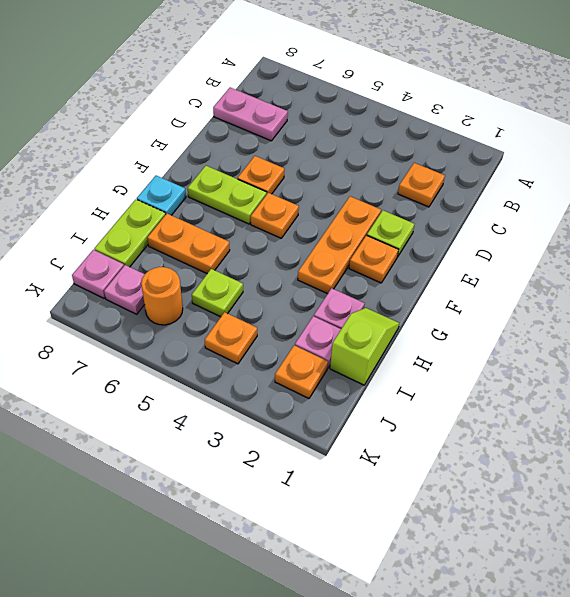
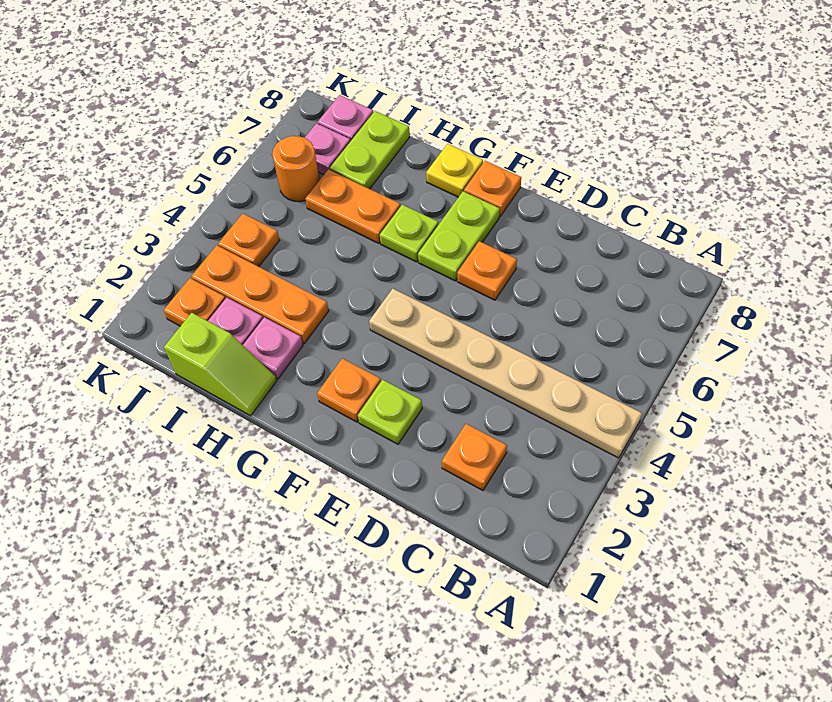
none -> tan plate A4:F4 level 1
pink plate C7:C8 level 1 -> none
orange plate E3:G3 level 1 -> orange plate H3:J3 level 1
orange plate F5 level 1 -> orange plate F8 level 1
cyan plate G8 level 1 -> yellow plate G8 level 1
orange plate H6:H7 level 1 -> orange plate H6:I6 level 1
lime plate H8:I8 level 1 -> lime plate I7:I8 level 1
lime plate I5 level 1 -> lime plate G6 level 1

